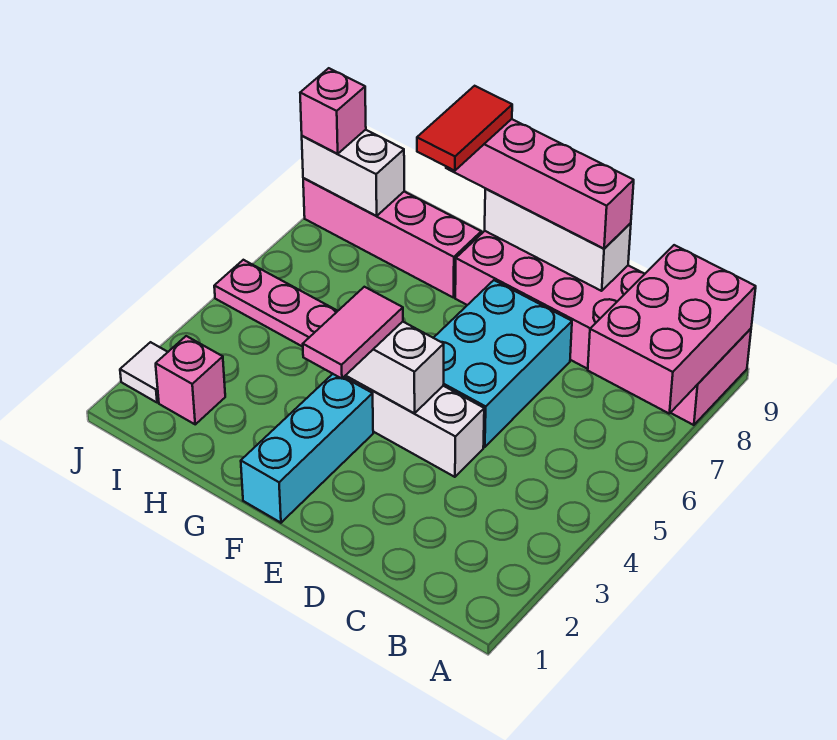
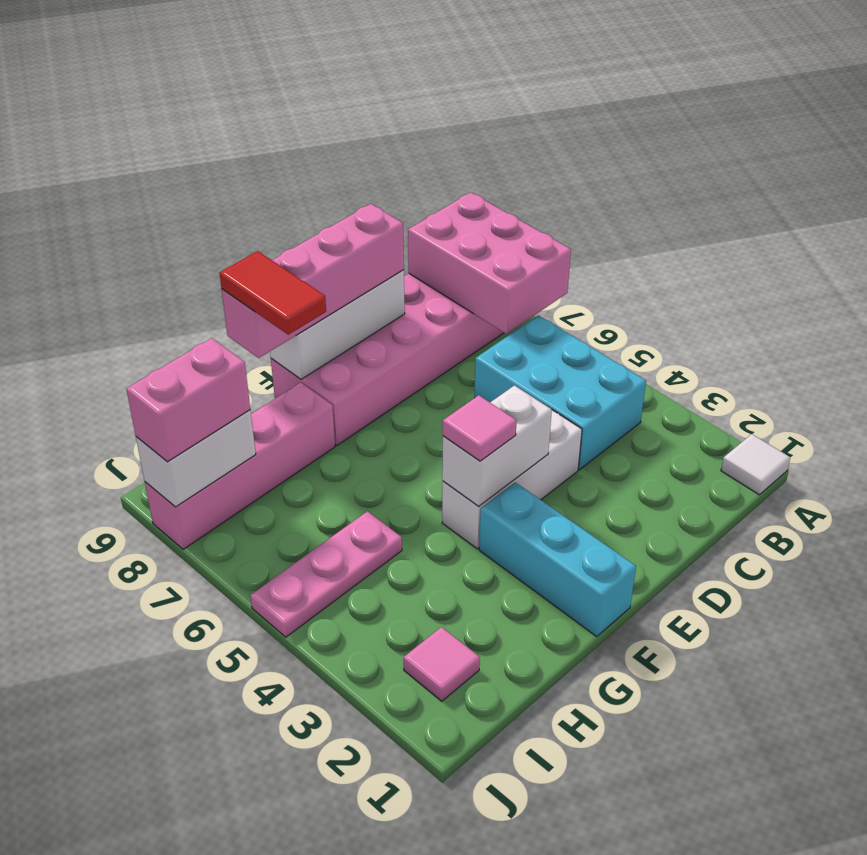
cyan brick D5:E7 level 1 -> cyan brick B4:C6 level 1
pink tile F3:F4 level 3 -> pink tile F4 level 3
pink brick I2 level 1 -> pink tile I2 level 1
white tile J2 level 1 -> white tile A1 level 1
pink brick J8 level 3 -> pink brick I8:J8 level 3

